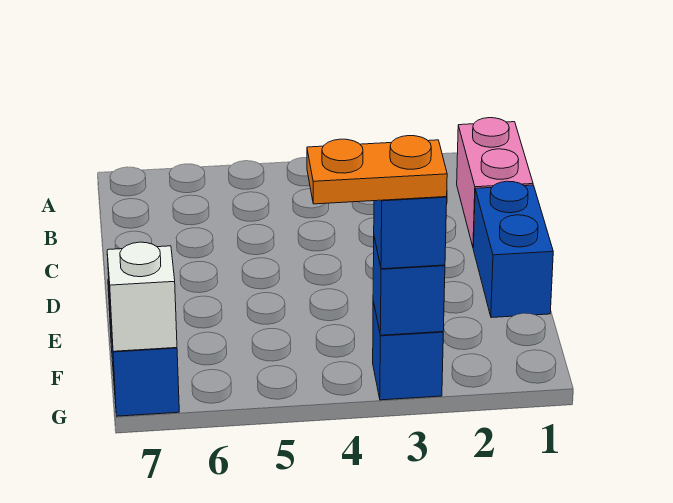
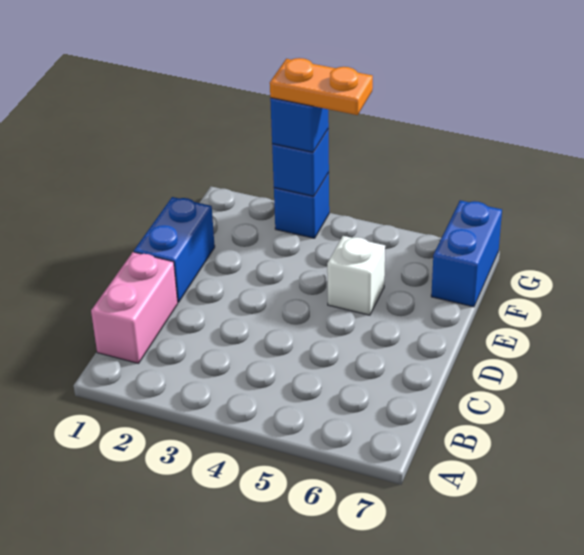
white brick G7 level 2 -> white brick E5 level 1

